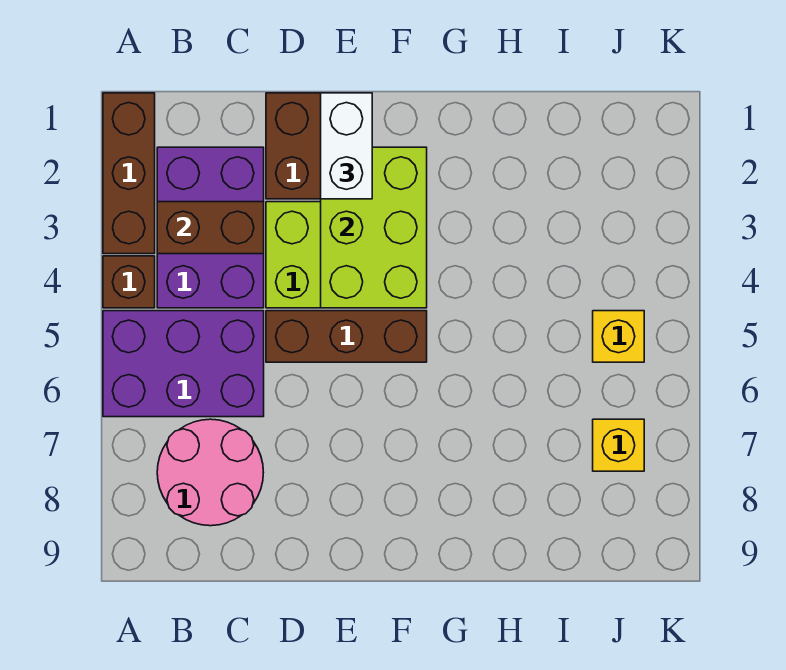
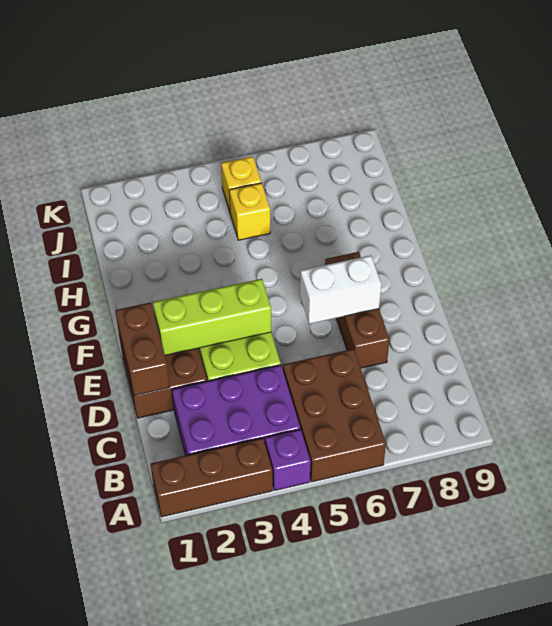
brown brick A4 level 1 -> purple brick A4 level 1
purple brick A5:C6 level 1 -> brown brick A5:C6 level 1
brown brick B3:C3 level 2 -> brown brick D1:E1 level 2
pink round brick B7:C8 level 1 -> none
brown brick D5:F5 level 1 -> brown brick D7:F7 level 1
white brick E1:E2 level 3 -> white brick E6:E7 level 2
lime brick E2:F4 level 2 -> lime brick E2:E4 level 2
yellow brick J7 level 1 -> yellow brick I5 level 1

